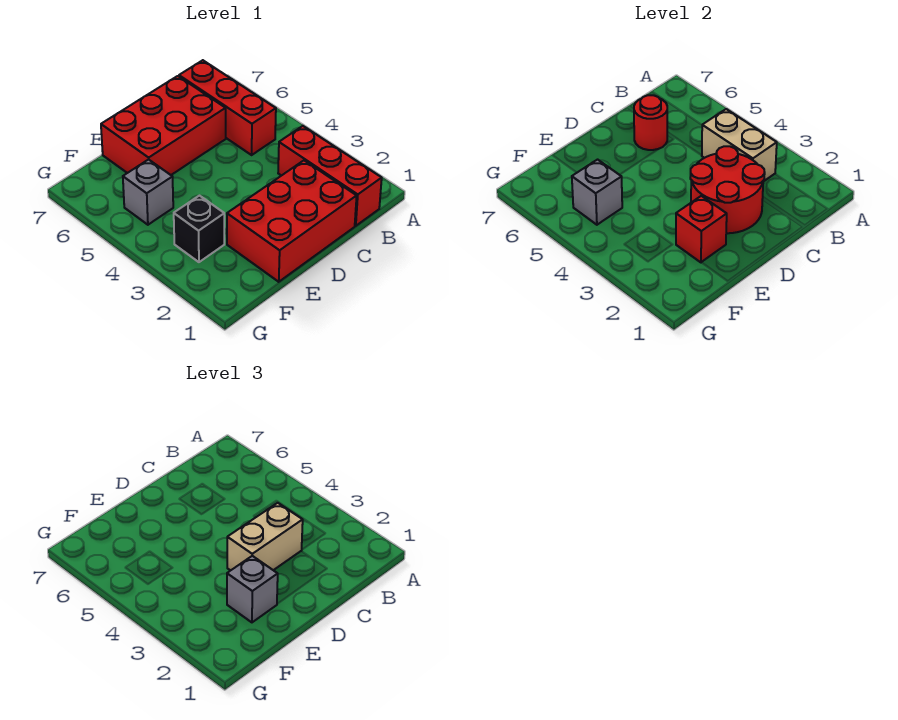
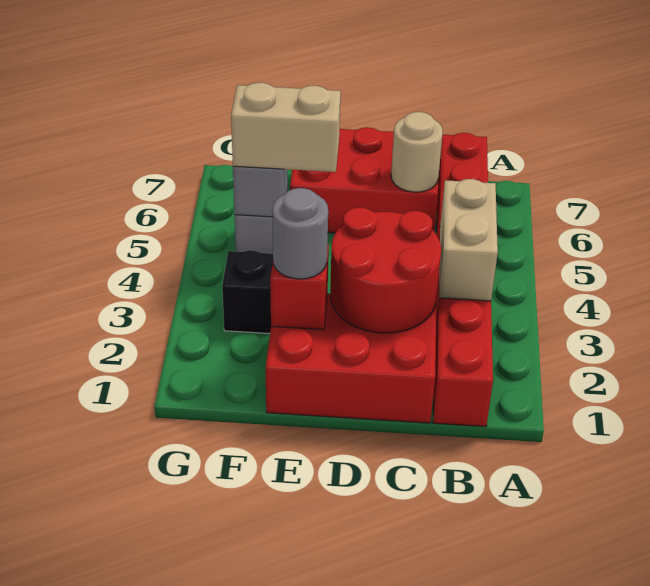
tan brick C3:D3 level 3 -> tan brick E5:F5 level 3
red round brick C6 level 2 -> tan round brick C6 level 2
grey brick E2 level 3 -> grey round brick E2 level 3

